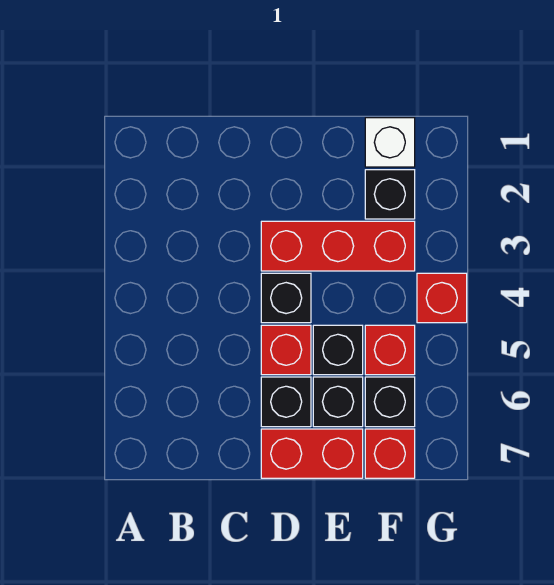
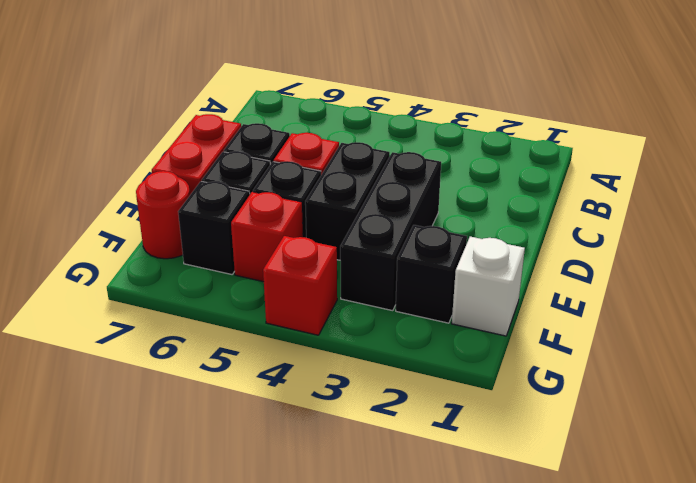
red brick D3:F3 level 1 -> black brick D3:F3 level 1
black brick D4 level 1 -> black brick D4:E4 level 1
red brick F7 level 1 -> red round brick F7 level 1

